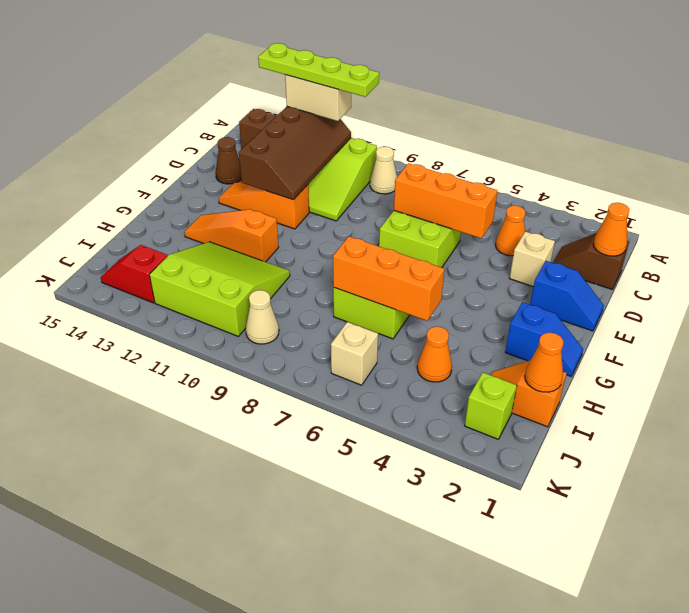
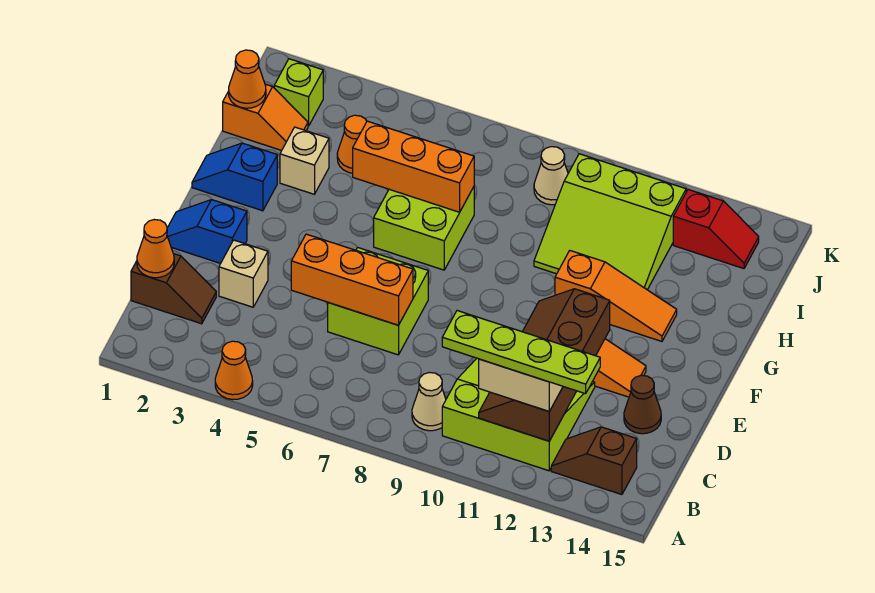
orange cone C4 level 1 -> orange cone A4 level 1
tan brick J6 level 1 -> tan brick H3 level 1

